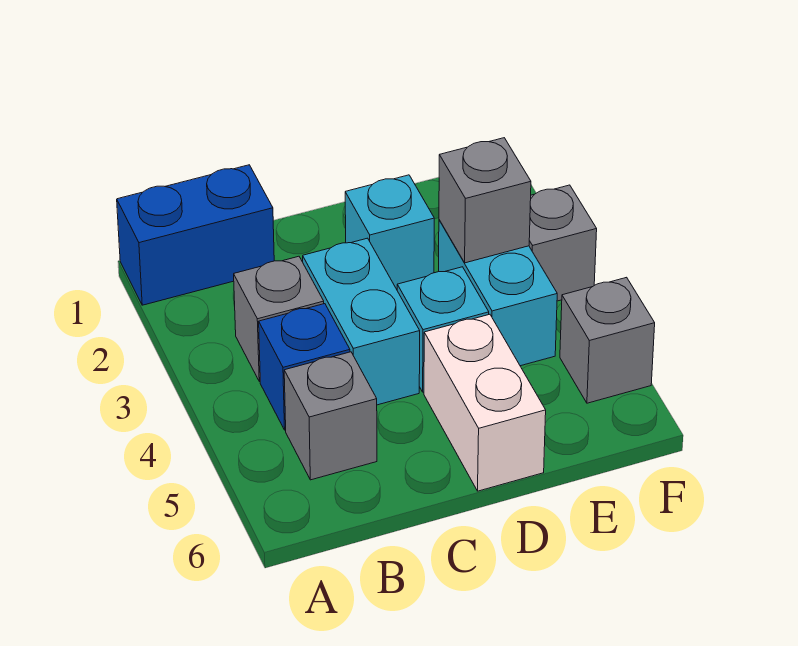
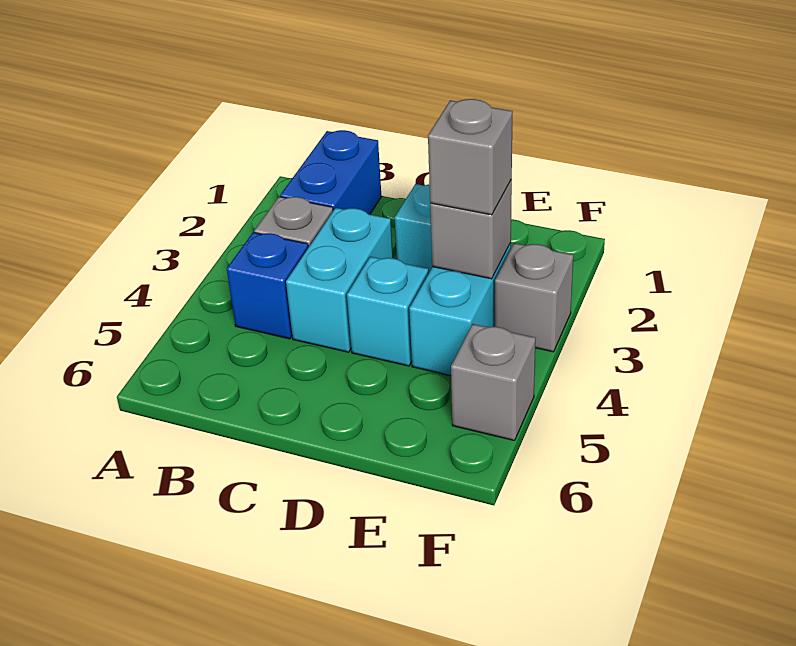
blue brick A1:B1 level 1 -> blue brick B1:B2 level 1
grey brick B5 level 1 -> grey brick E3 level 3
white brick D5:D6 level 1 -> none

